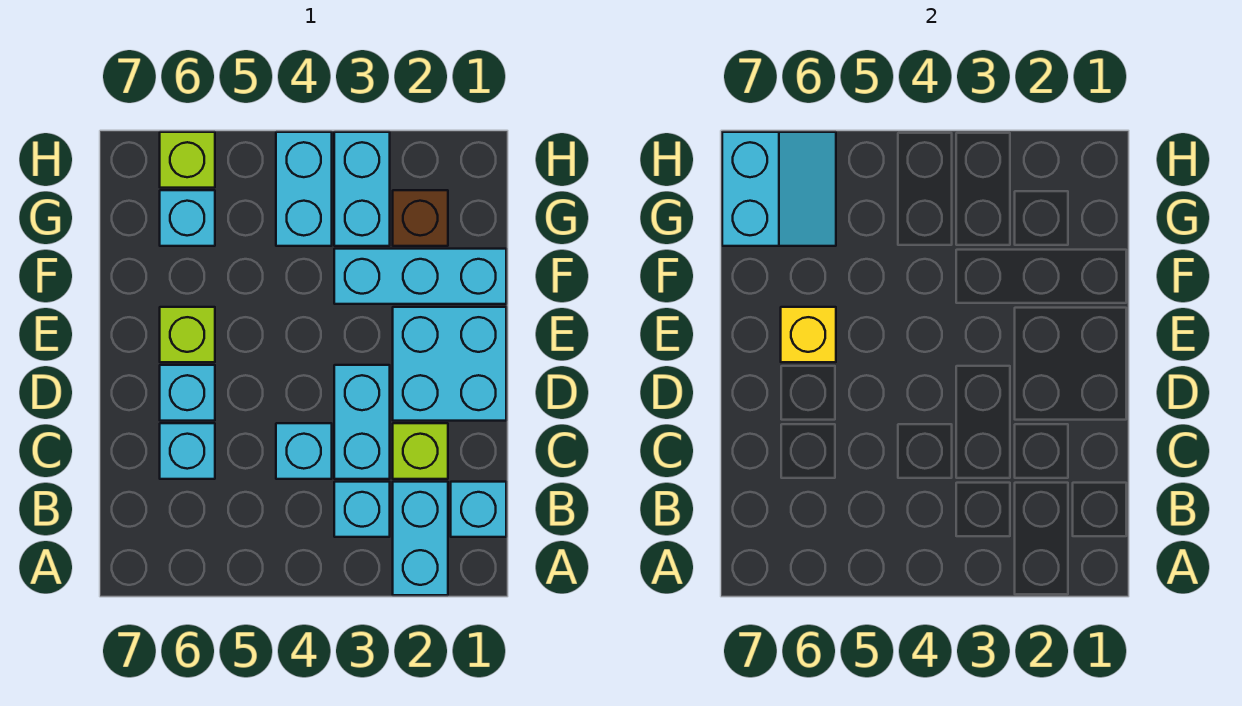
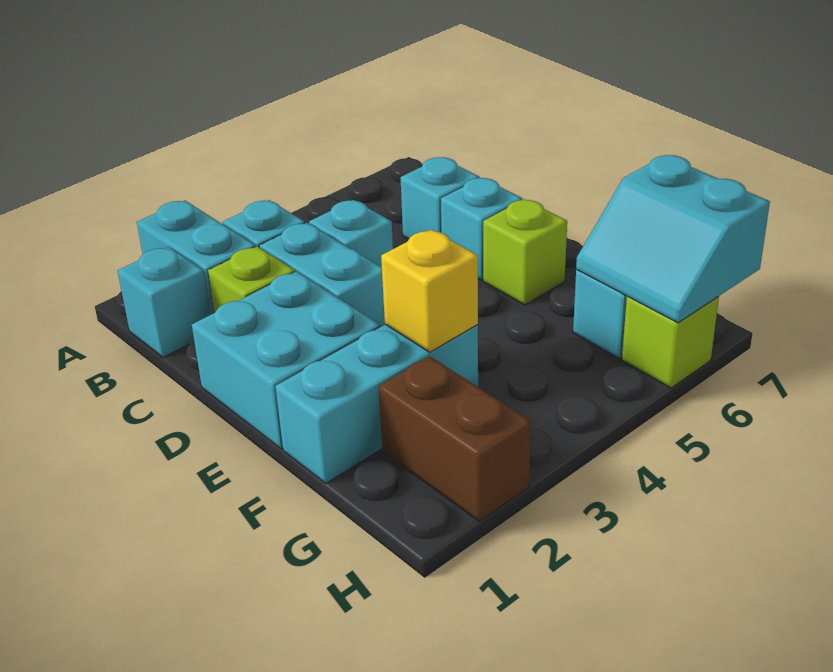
yellow brick E6 level 2 -> yellow brick F3 level 2
brown brick G2 level 1 -> brown brick G2:H2 level 1
cyan brick G3:H3 level 1 -> none
cyan brick G4:H4 level 1 -> none

